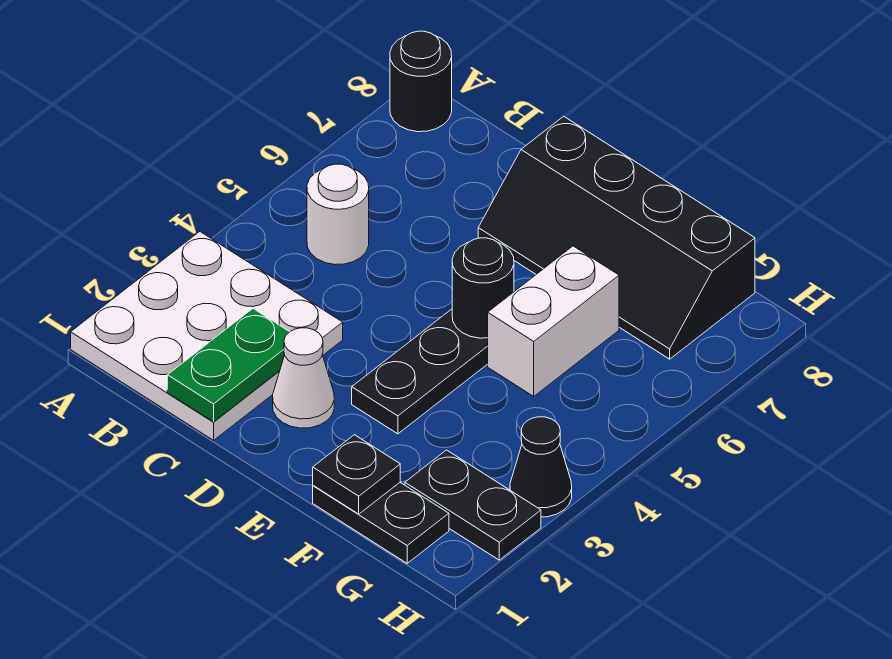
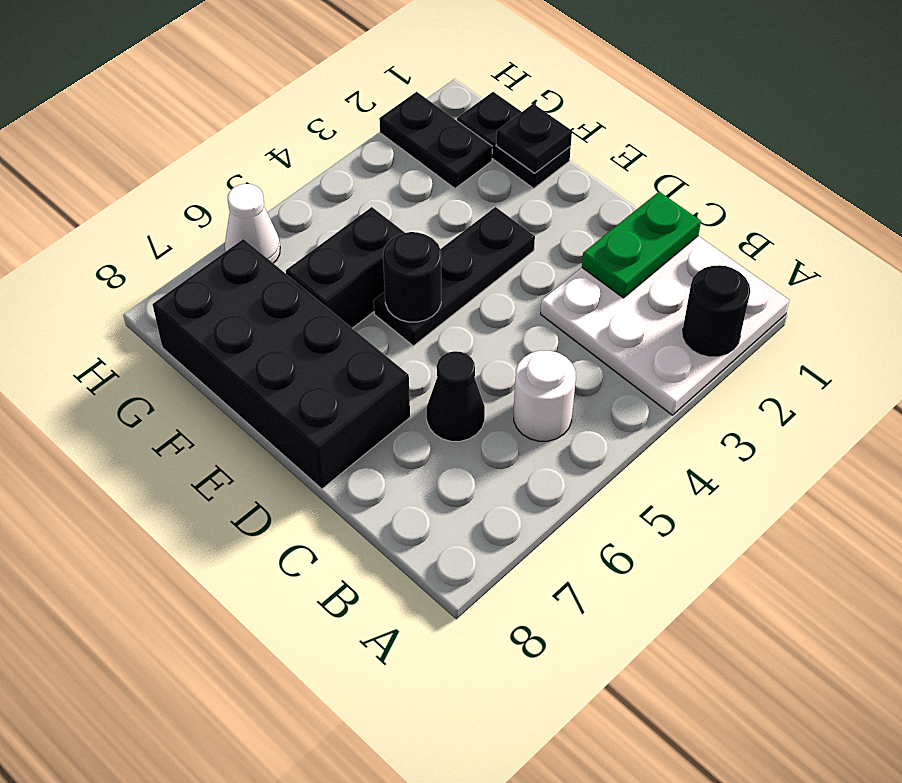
black round brick A8 level 1 -> black round brick A2 level 2
white cone D2 level 1 -> white cone H6 level 1
black slope D7:G8 level 1 top 8 -> black brick D7:G8 level 1
white brick F5:F6 level 1 -> black brick F5:F6 level 1
black cone H3 level 1 -> black cone C6 level 1

